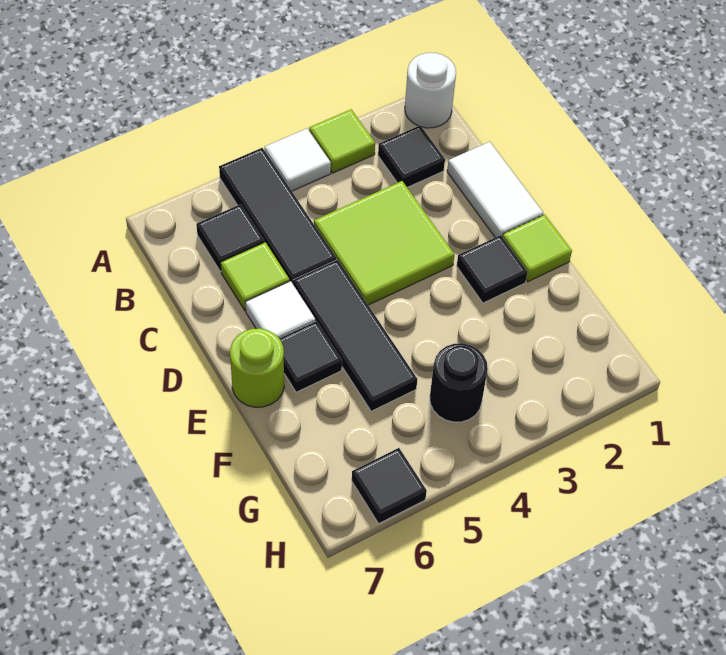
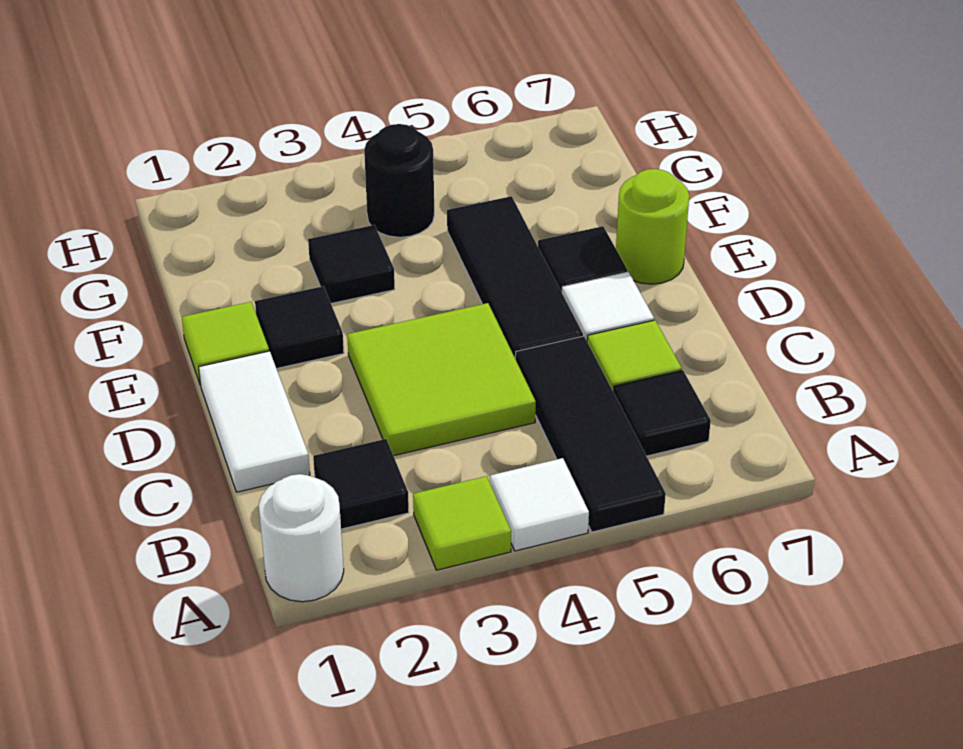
black tile H6 level 1 -> black tile F3 level 1

